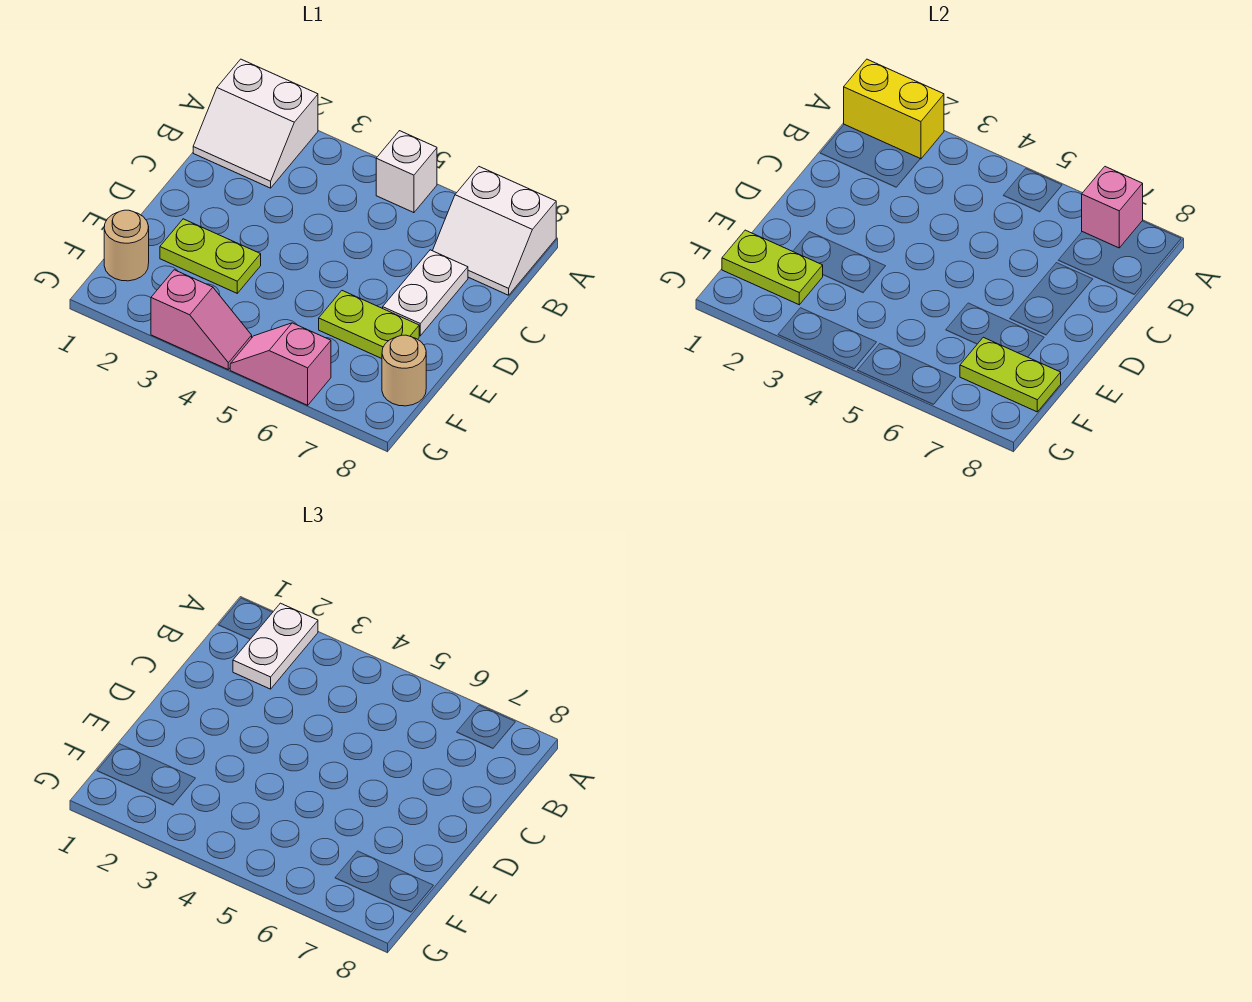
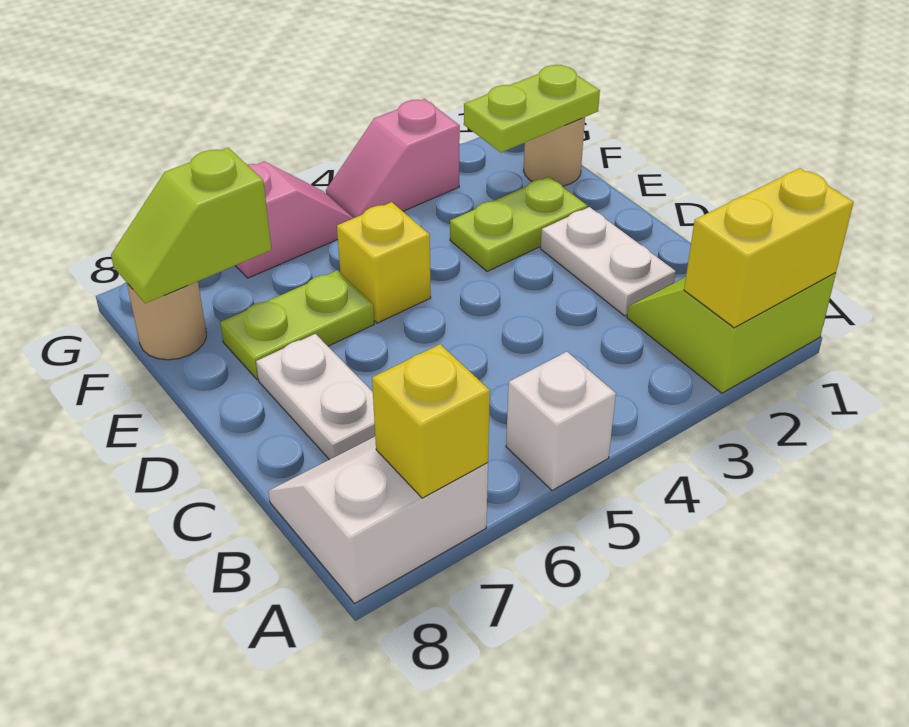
white slope A1:B2 level 1 top A -> lime slope A1:B2 level 1 top A
white plate A2:B2 level 3 -> white plate C2:D2 level 1
pink brick A7 level 2 -> yellow brick A7 level 2
none -> yellow brick E5 level 1
lime plate F7:F8 level 2 -> lime slope F7:F8 level 2 top 7

